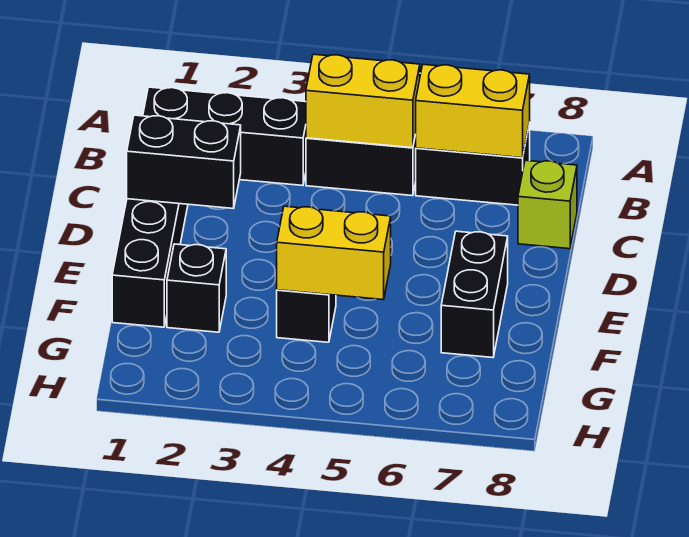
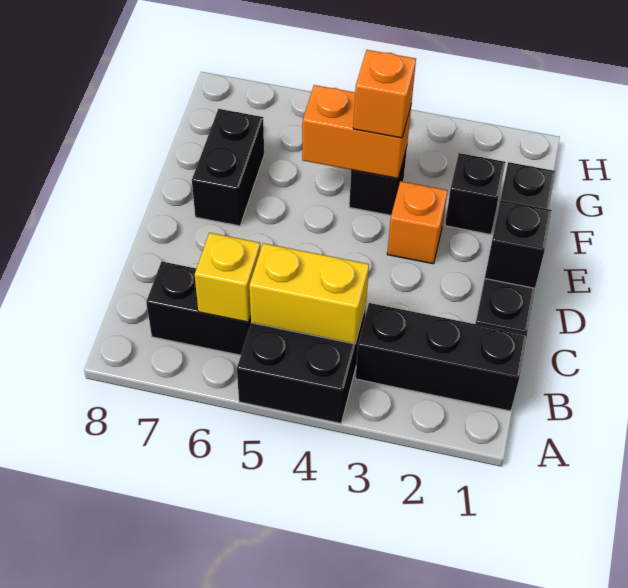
yellow brick B6:B7 level 2 -> yellow brick B6 level 2
lime brick C8 level 1 -> none
black brick D1:D2 level 2 -> black brick D1 level 2
none -> orange brick E3 level 1
yellow brick F4:F5 level 2 -> orange brick F4:F5 level 2
none -> orange brick F4 level 3

